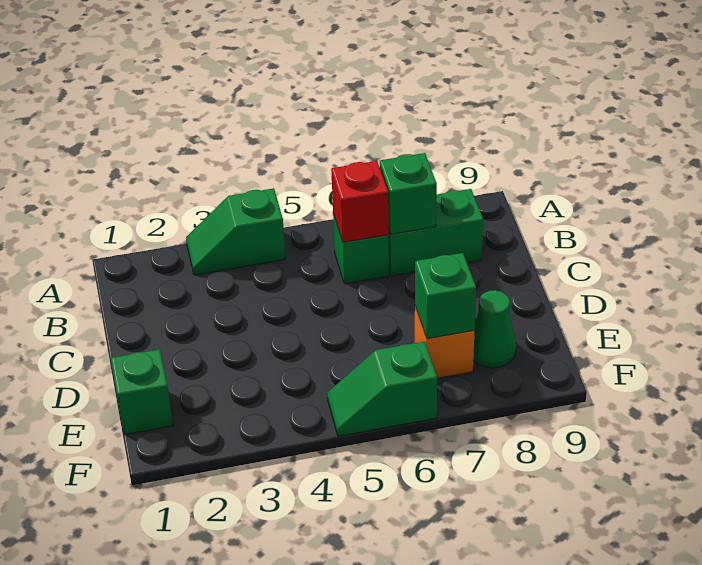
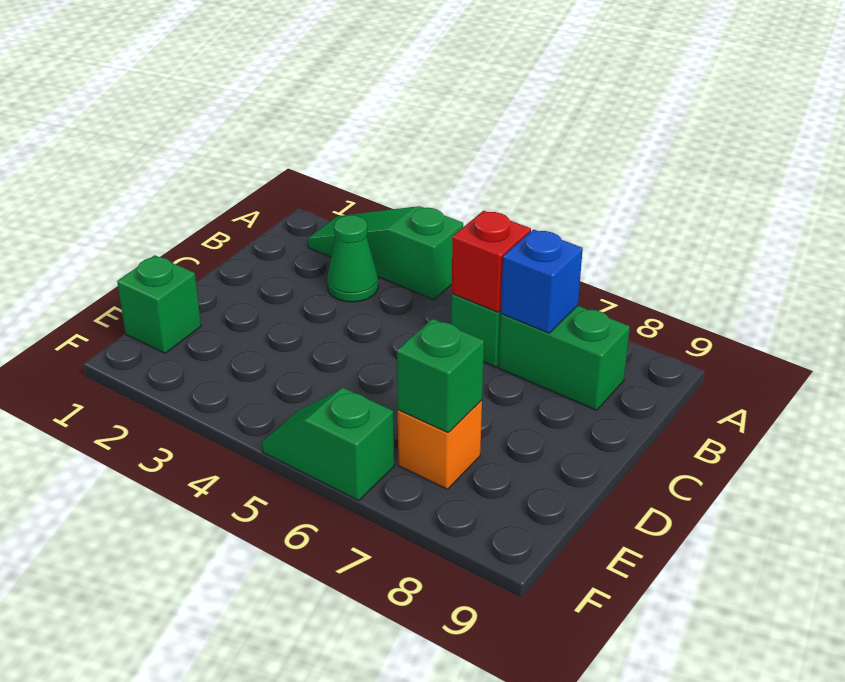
green slope A3:A4 level 1 top 4 -> green slope A2:A4 level 1 top 4
green brick B7 level 2 -> blue brick B7 level 2
green cone E8 level 1 -> green cone B3 level 1

